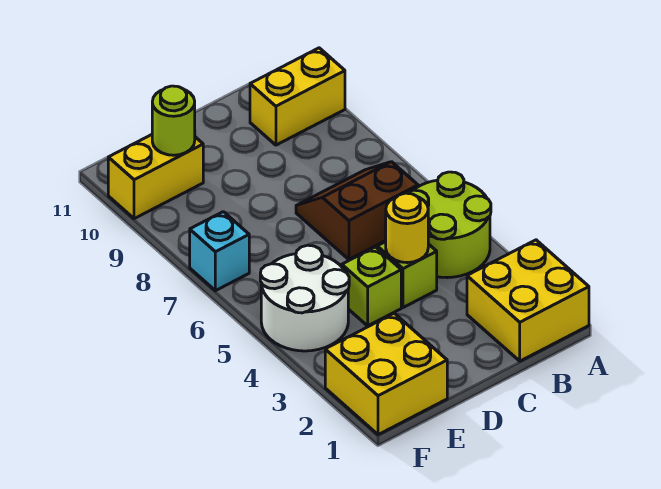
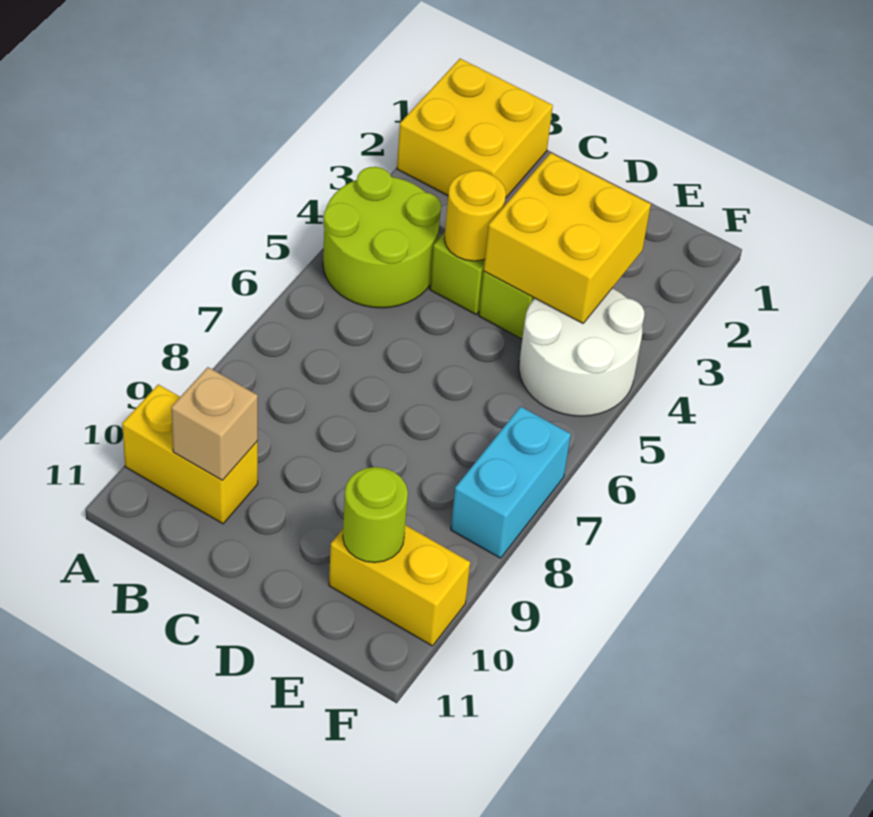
brown slope B6:C7 level 1 top 6 -> none
none -> tan brick B10 level 2
yellow brick E1:F2 level 1 -> yellow brick D3:E4 level 2
cyan brick F7 level 1 -> cyan brick F7:F8 level 1

